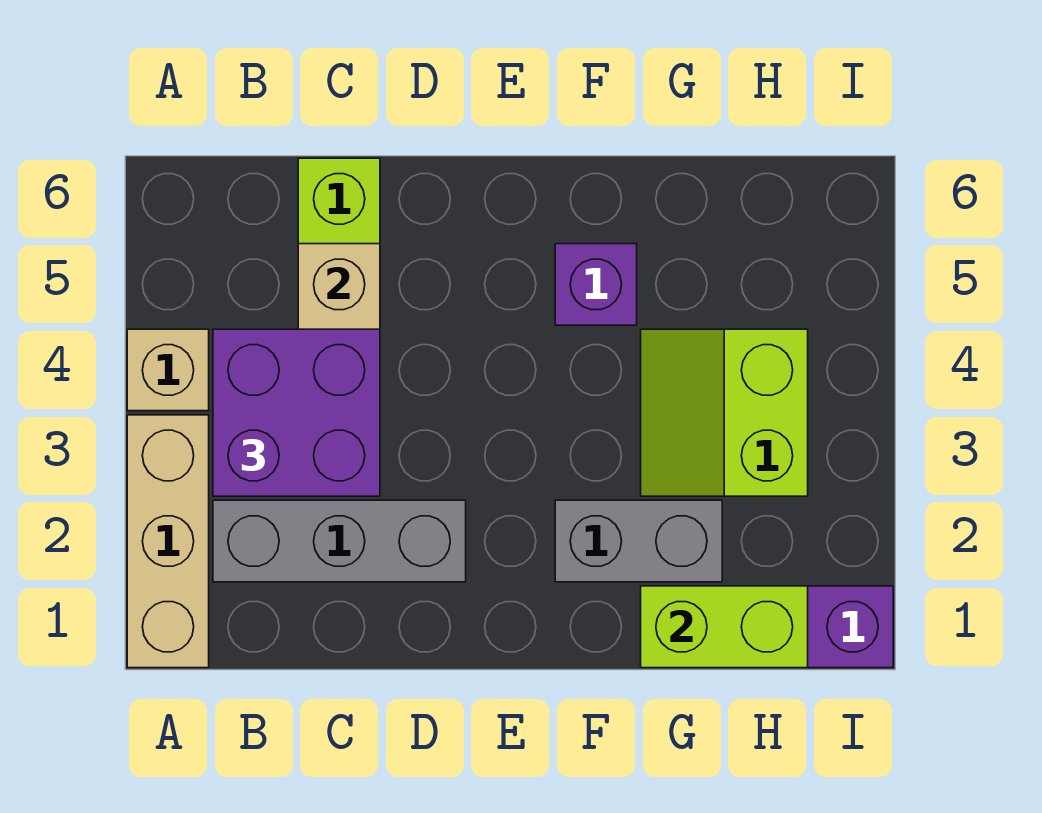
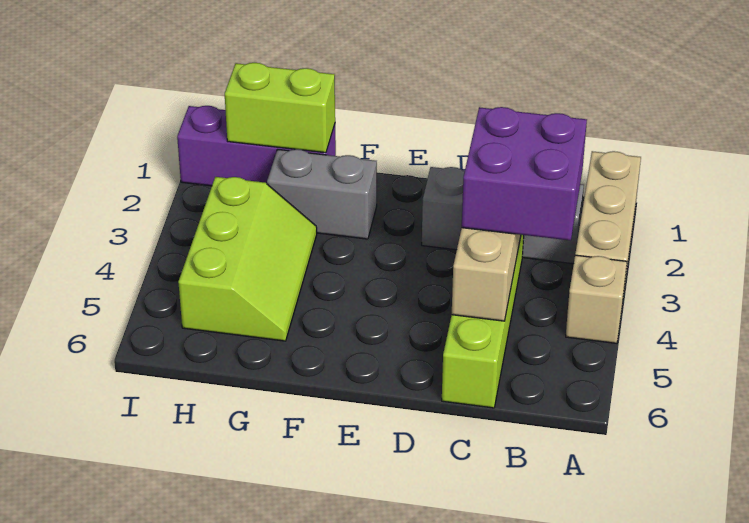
purple brick F5 level 1 -> none
lime slope G3:H4 level 1 top H -> lime slope G3:H5 level 1 top H

